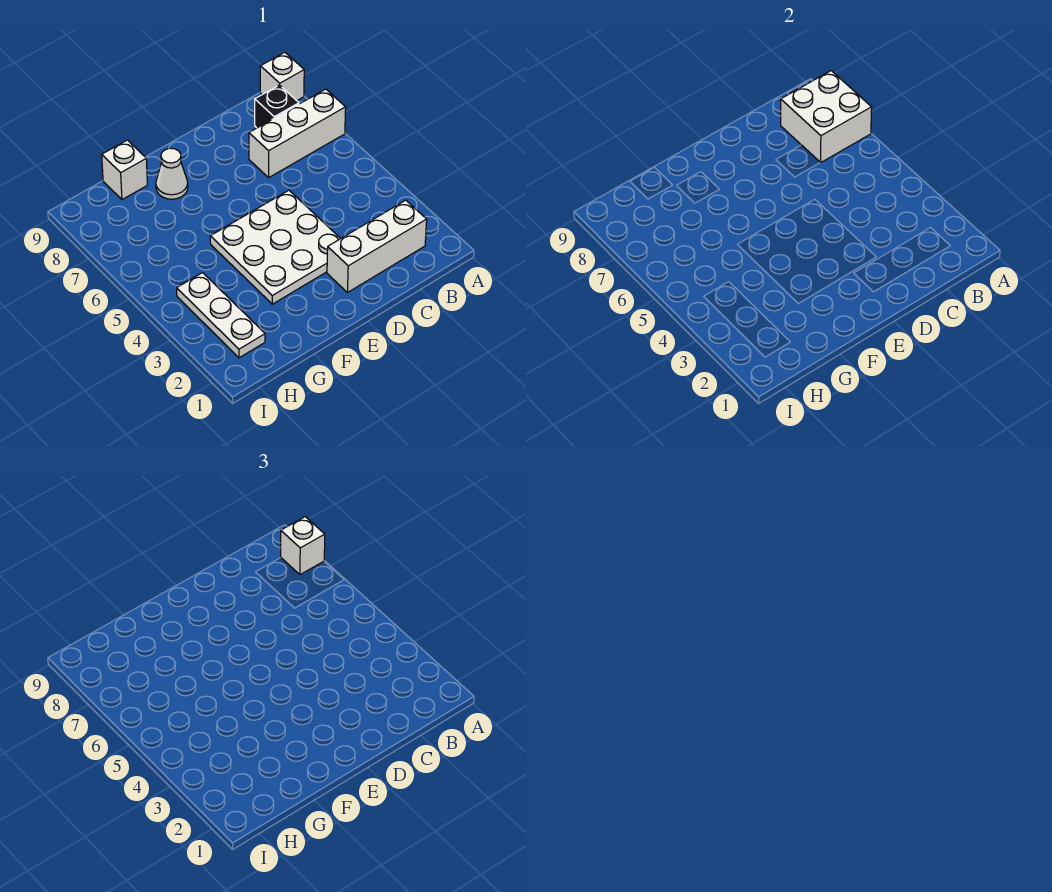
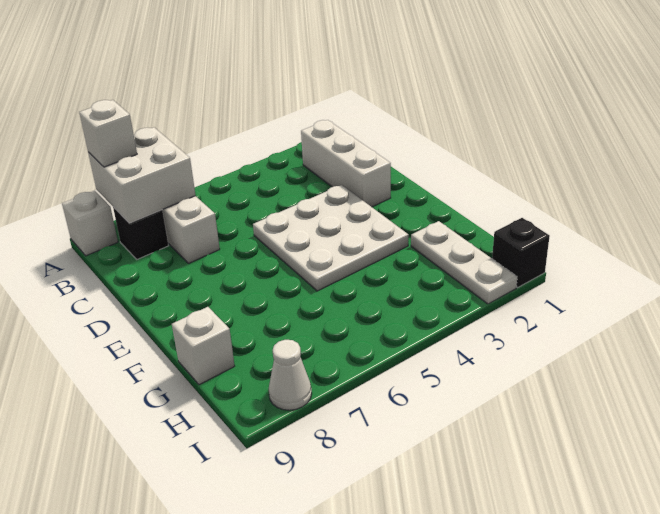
white cone F8 level 1 -> white cone I8 level 1
white plate H2:H4 level 1 -> white plate G2:I2 level 1
none -> black brick I1 level 1

